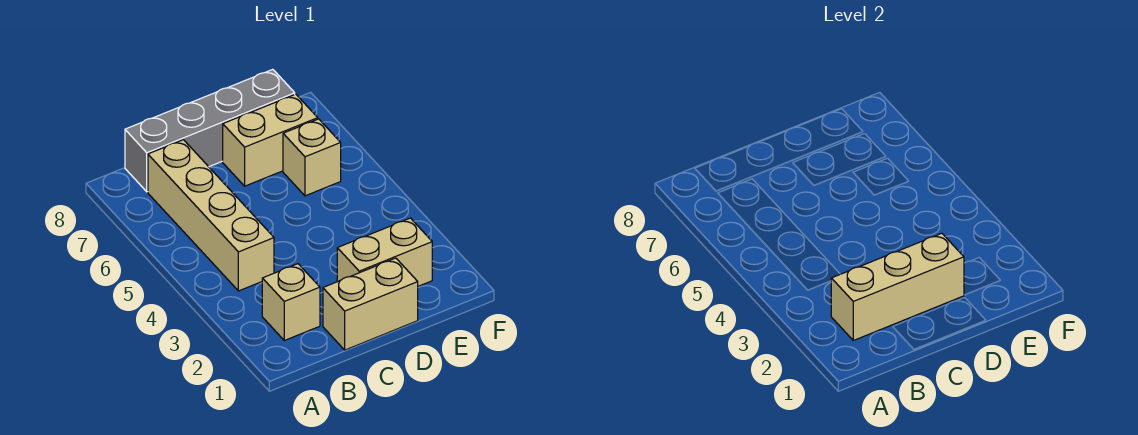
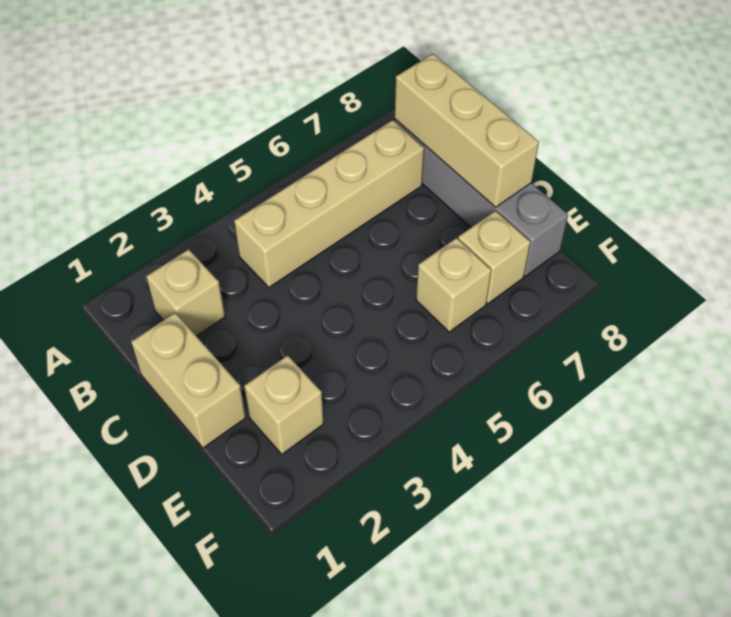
tan brick B2:D2 level 2 -> tan brick B8:D8 level 2
tan brick D2:E2 level 1 -> tan brick E2 level 1
tan brick D7:E7 level 1 -> tan brick E7 level 1

